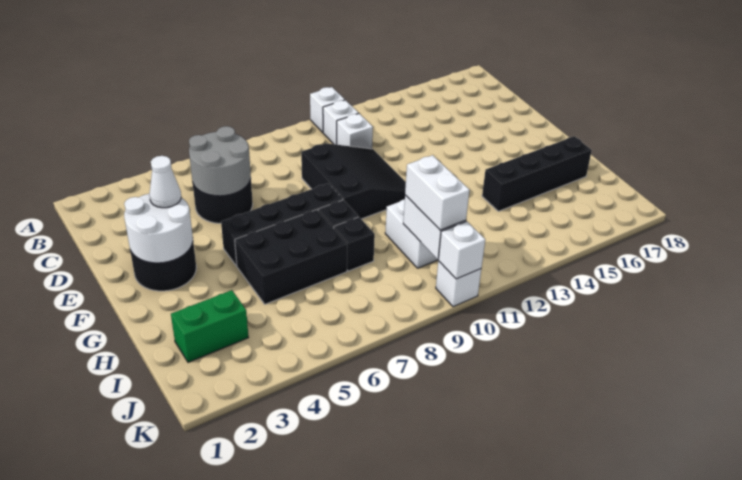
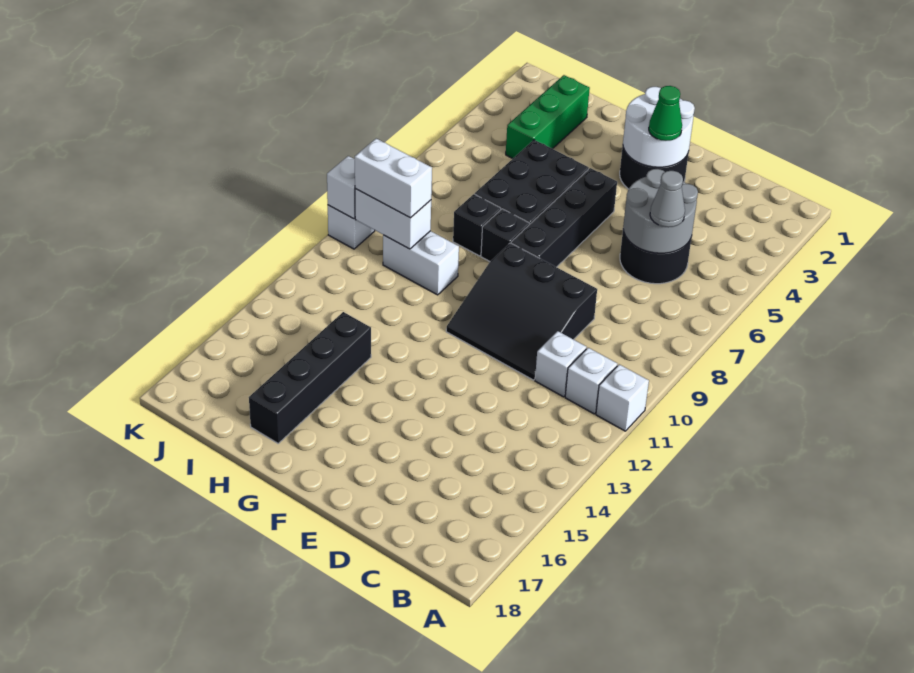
none -> grey cone C6 level 3
white cone E3 level 3 -> green cone E3 level 3
green brick I2:I3 level 1 -> green brick I2:I4 level 1

